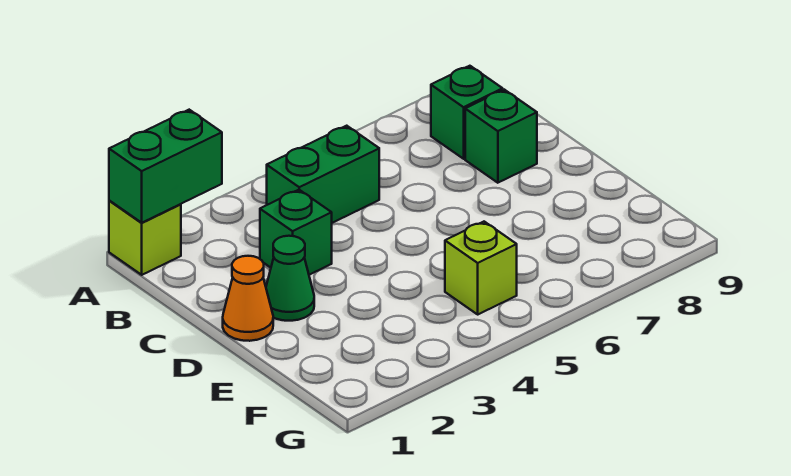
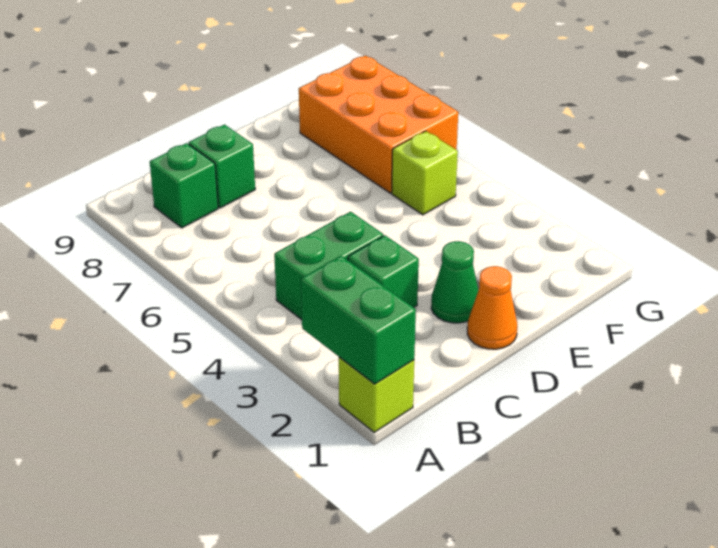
green brick B4:B5 level 1 -> green brick B4:C4 level 1
none -> orange brick F6:G8 level 1

